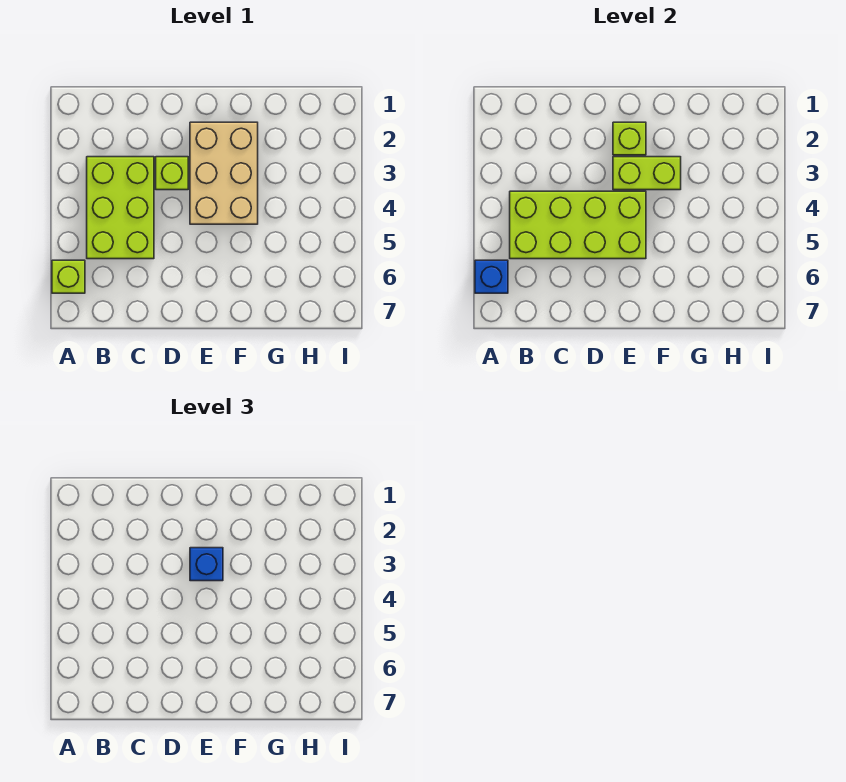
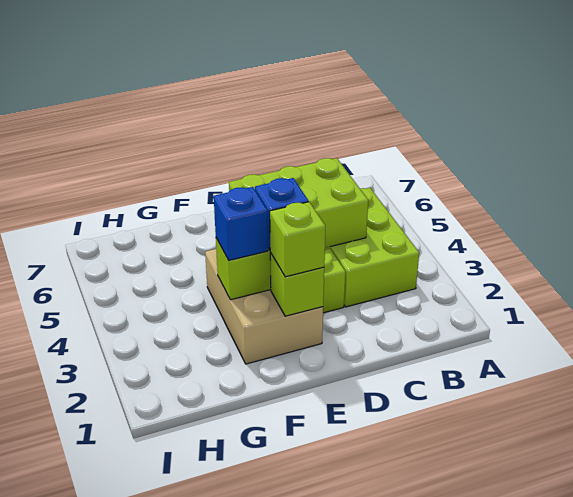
lime brick A6 level 1 -> lime brick E2 level 3
blue brick A6 level 2 -> blue brick F3 level 3
lime brick B4:E5 level 2 -> lime brick C4:E5 level 2

